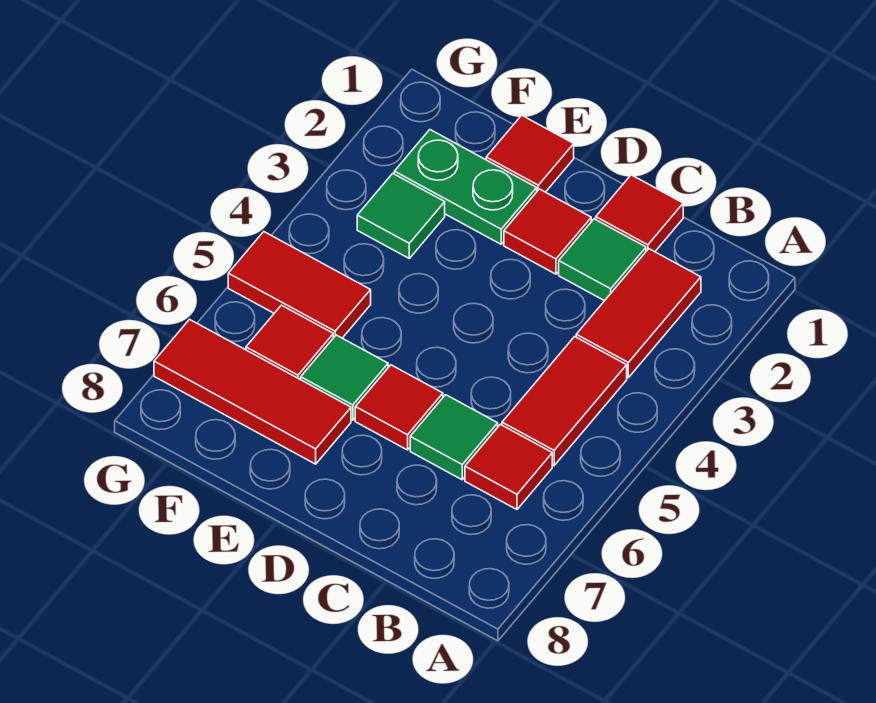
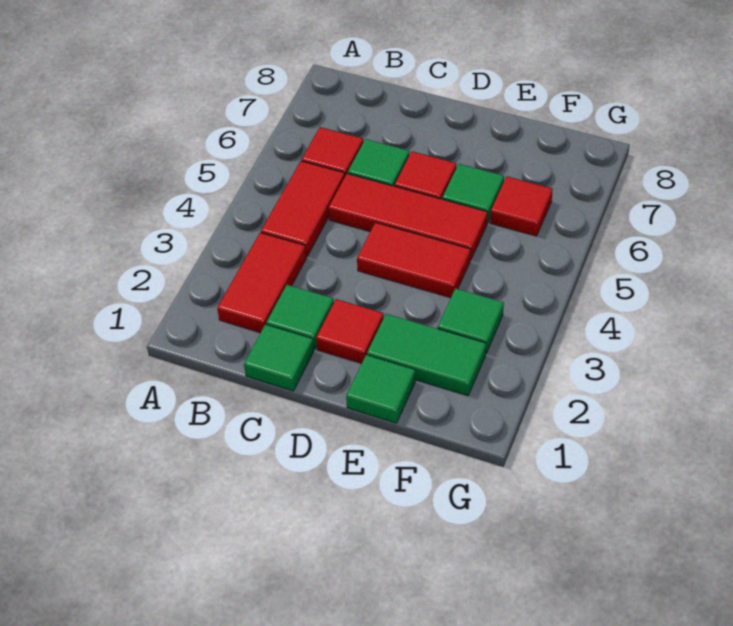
red tile C1 level 1 -> green tile C1 level 1
red tile E1 level 1 -> green tile E1 level 1
green plate E2:F2 level 1 -> green tile E2:F2 level 1
red tile E7:G7 level 1 -> red tile C5:E5 level 1
red tile F5:G5 level 1 -> red tile D4:E4 level 1

